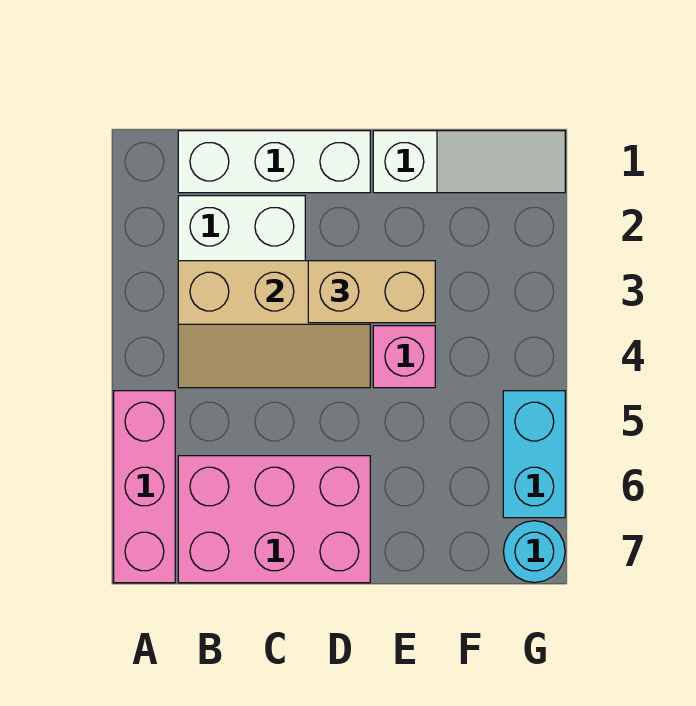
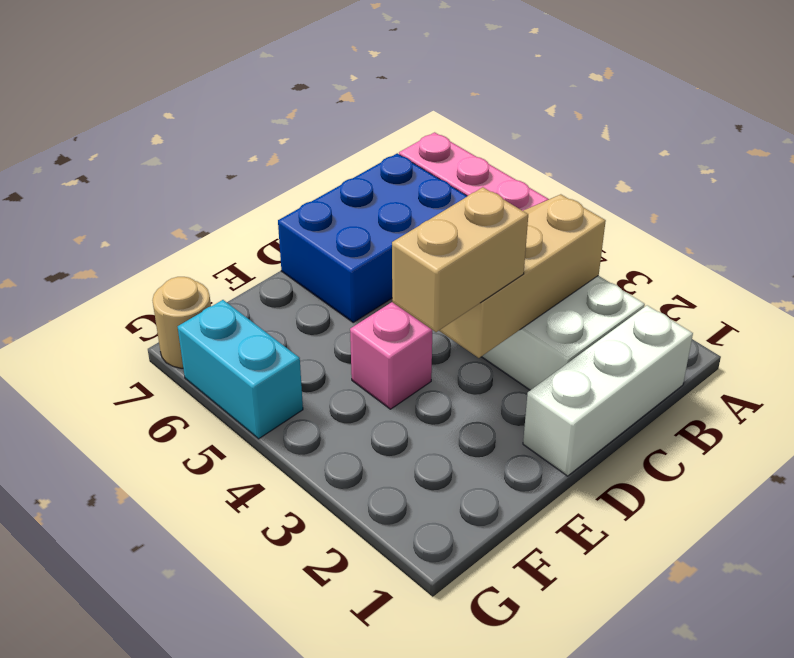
pink brick B6:D7 level 1 -> blue brick B6:D7 level 1
white slope E1:G1 level 1 top E -> none
cyan round brick G7 level 1 -> tan round brick G7 level 1

